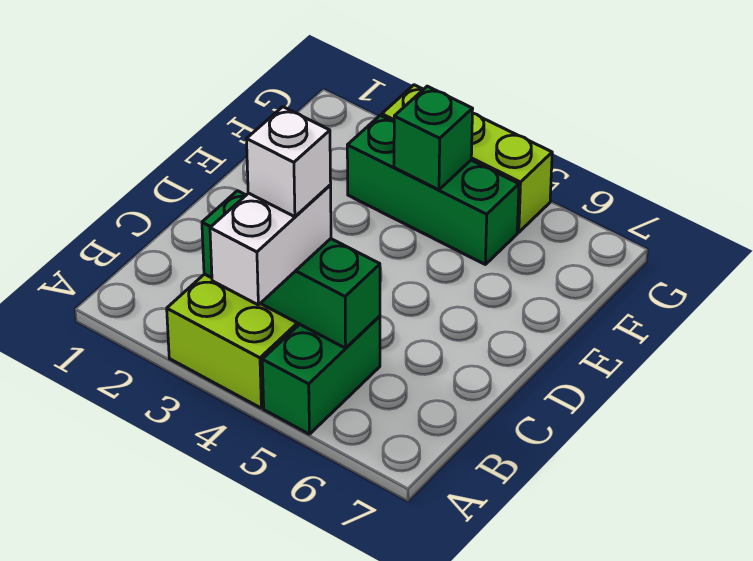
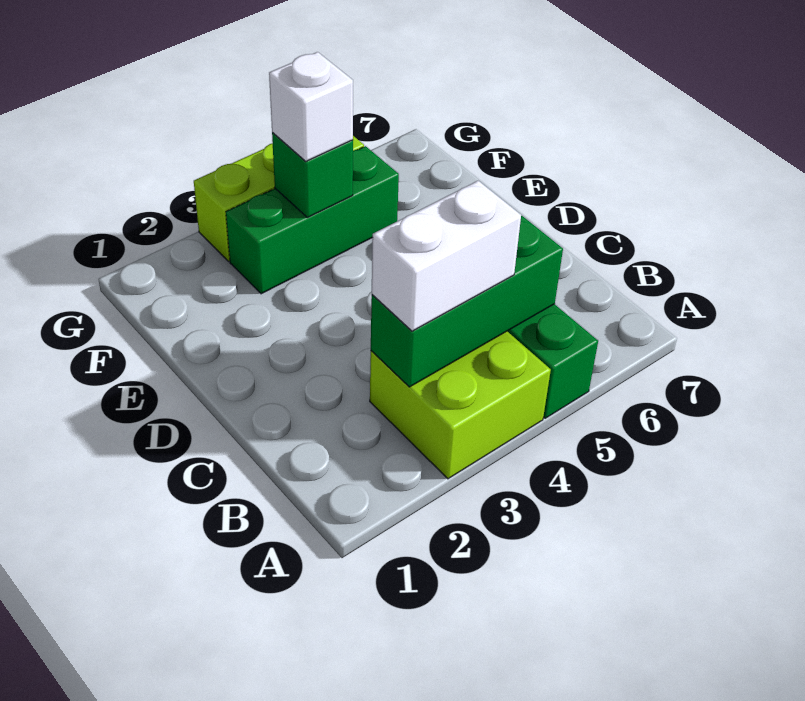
white brick A4:B4 level 3 -> white brick B3:B4 level 3
white brick B4 level 4 -> white brick F4 level 3

